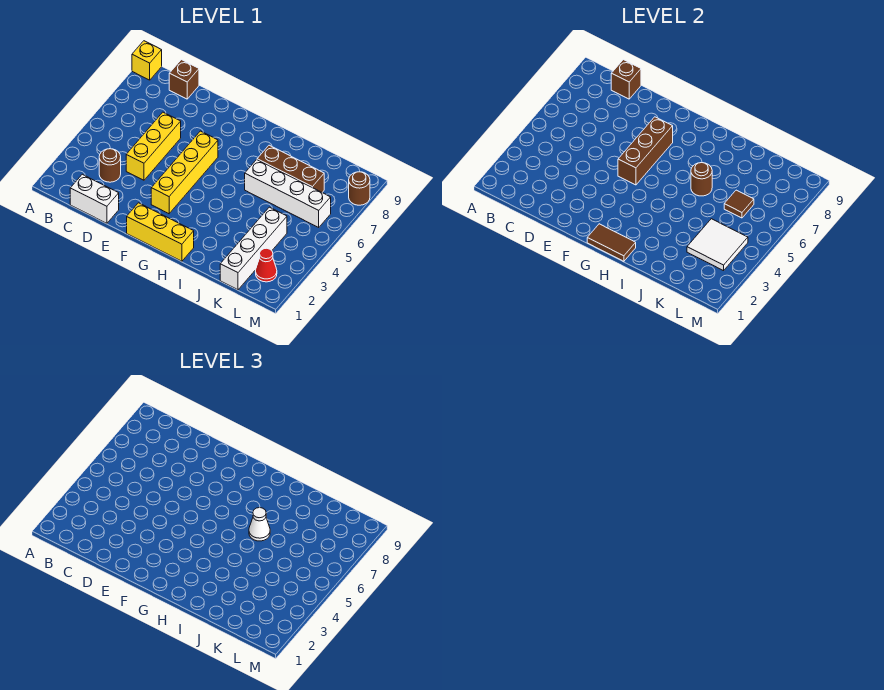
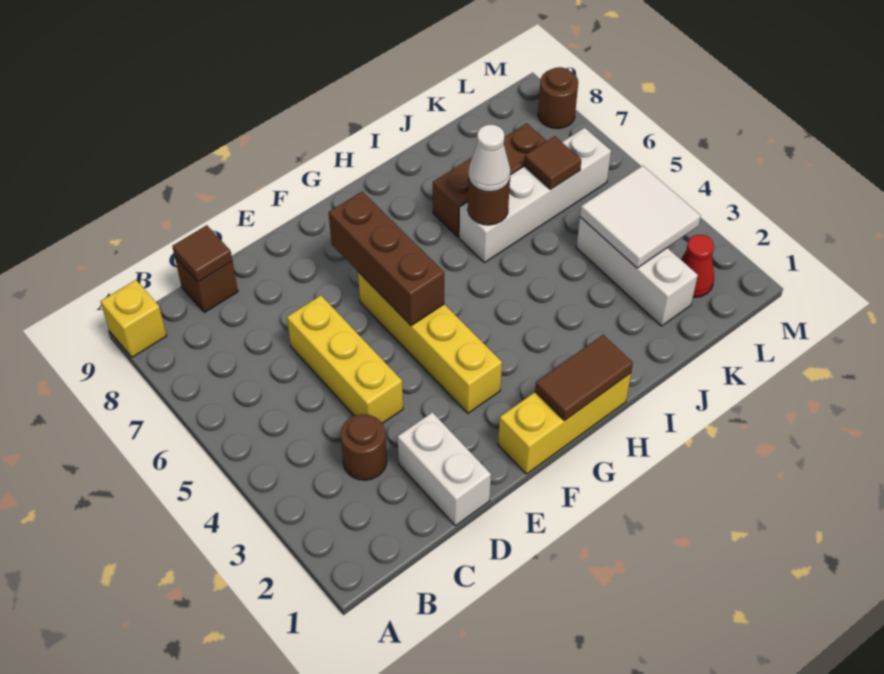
white brick C1:D1 level 1 -> white brick D1:D2 level 1
brown brick C9 level 2 -> brown tile C9 level 2
white brick K1:K4 level 1 -> white brick K2:K4 level 1

